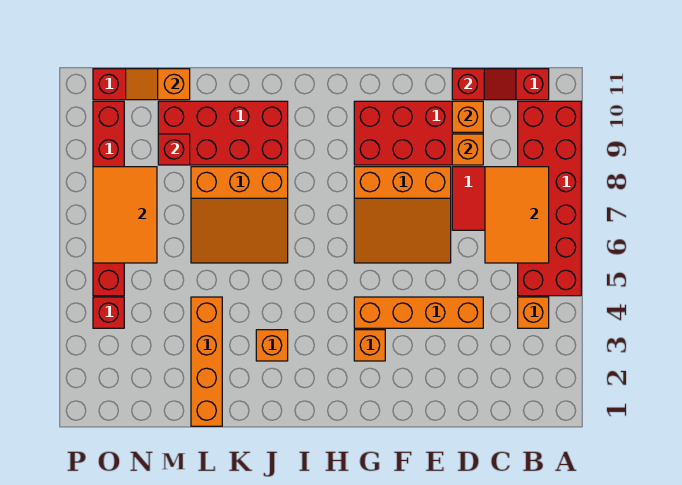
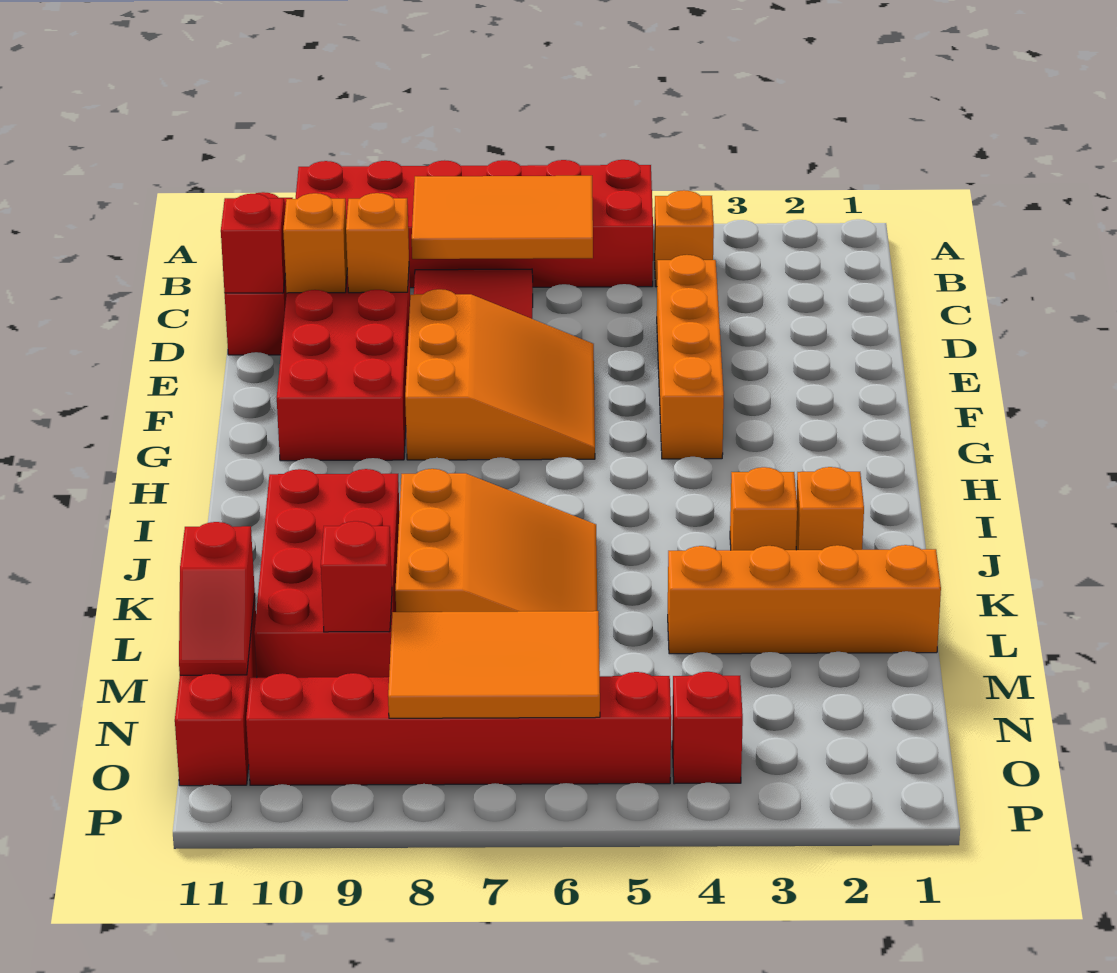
orange brick G3 level 1 -> orange brick J2 level 1
orange slope M11:N11 level 2 top M -> red slope M11:N11 level 2 top M

